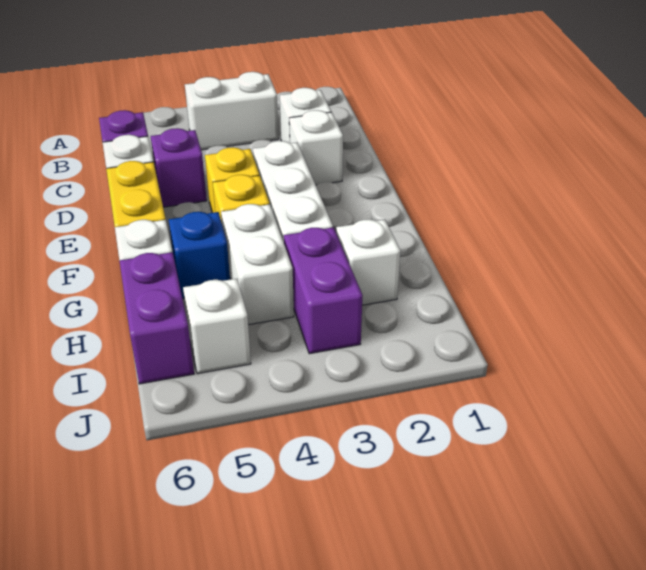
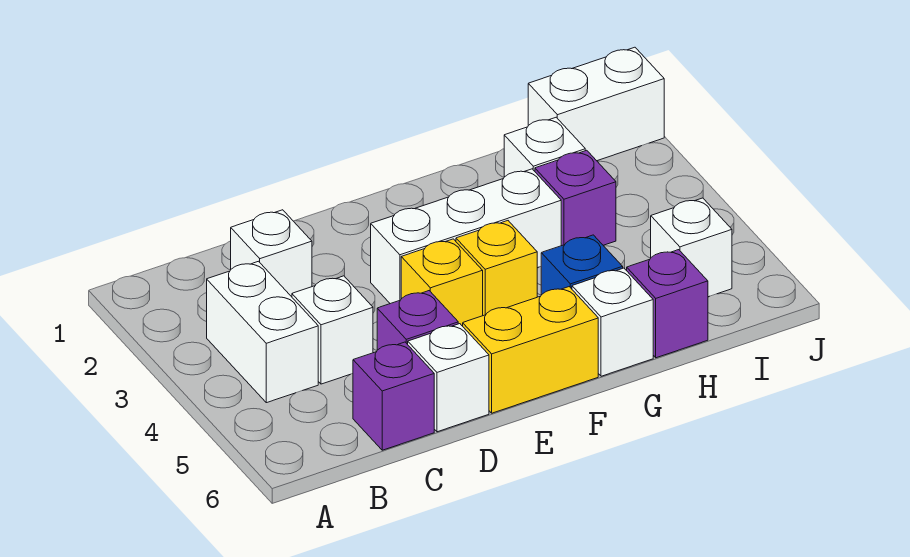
white brick D2 level 1 -> white brick C4 level 1
white brick G4:H4 level 1 -> white brick I1:J1 level 1
purple brick H3:I3 level 1 -> purple brick H3 level 1
purple brick H6:I6 level 1 -> purple brick H6 level 1

